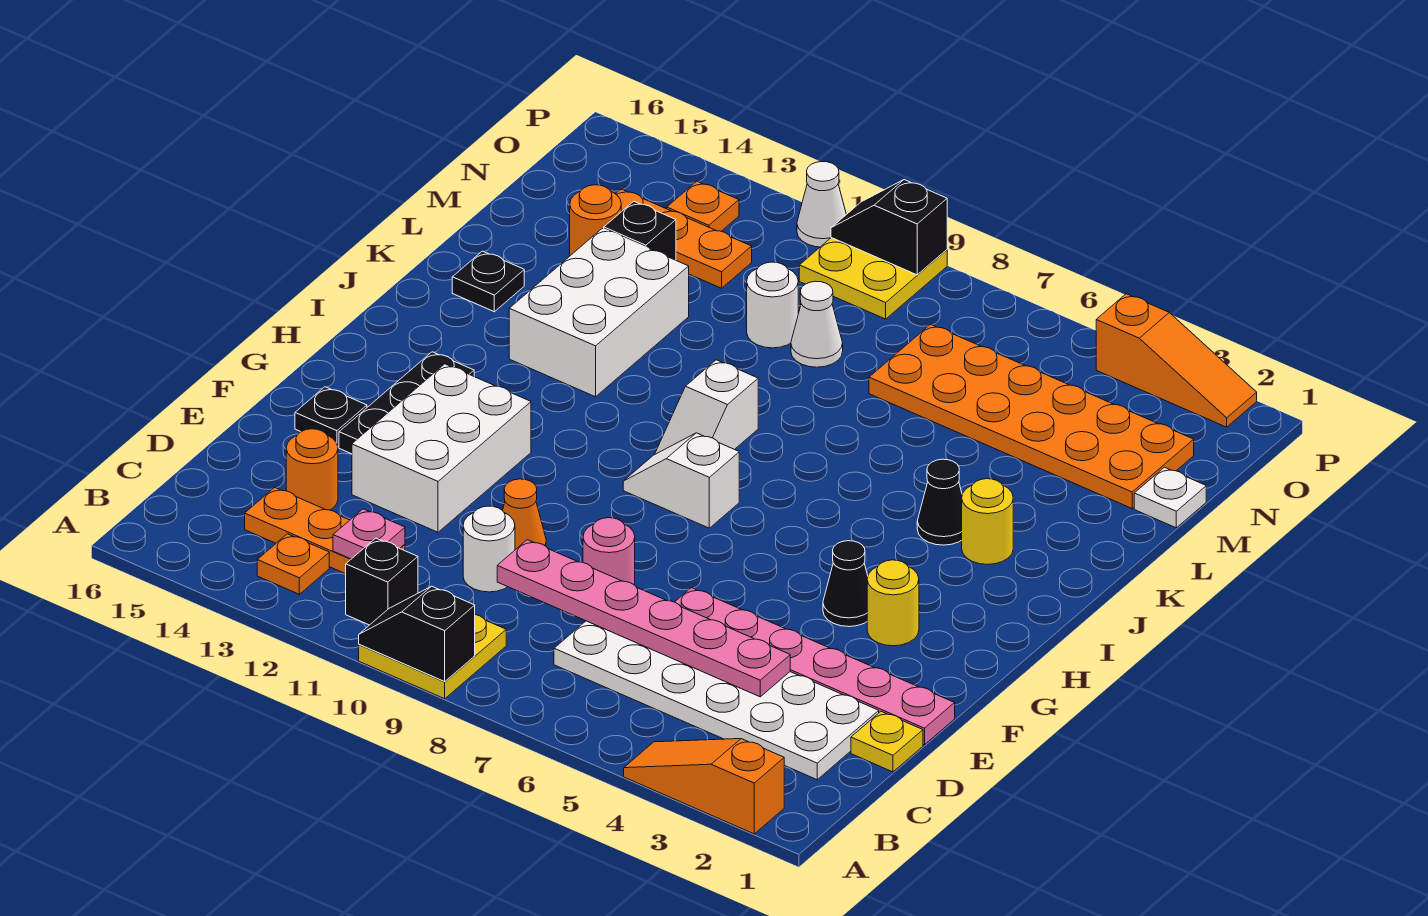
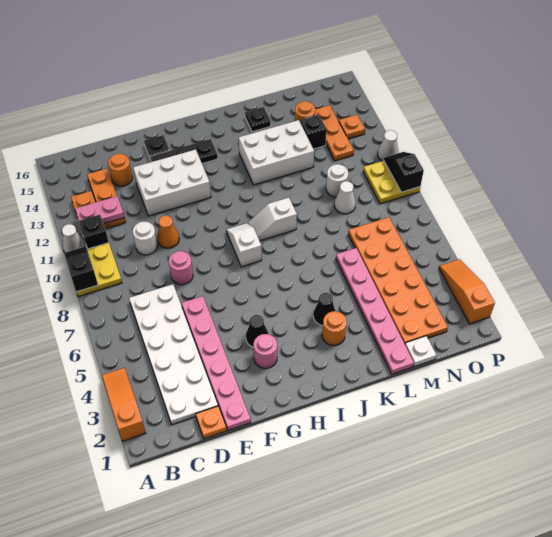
none -> white cone A11 level 1
pink plate C12 level 2 -> pink plate B12:C12 level 2
yellow plate D1 level 1 -> orange plate D1 level 1
pink plate D4:D9 level 2 -> pink plate L1:L6 level 1
yellow round brick G3 level 1 -> pink round brick G3 level 1
yellow round brick J3 level 1 -> orange round brick J3 level 1
orange slope P2:P4 level 1 top 4 -> orange slope P2:P4 level 1 top 2

